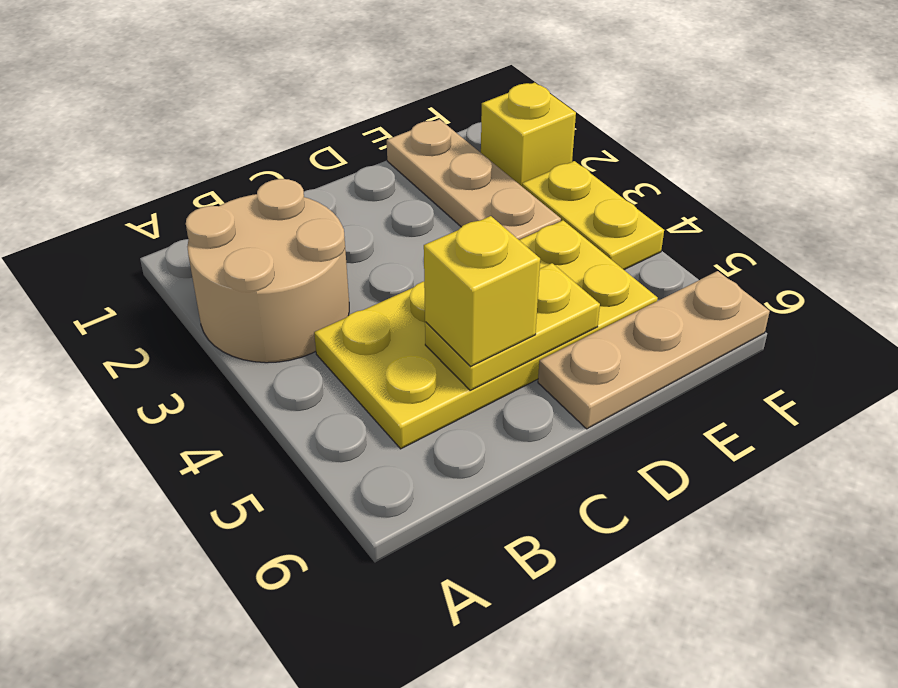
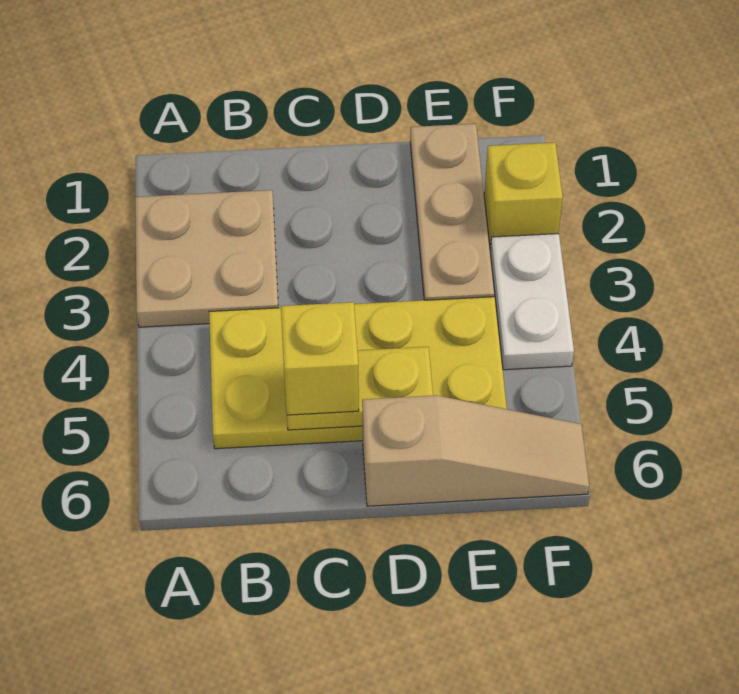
tan round brick A2:B3 level 1 -> tan plate A2:B3 level 1
tan plate D6:F6 level 1 -> tan slope D6:F6 level 1 top D
yellow plate F3:F4 level 1 -> white plate F3:F4 level 1

